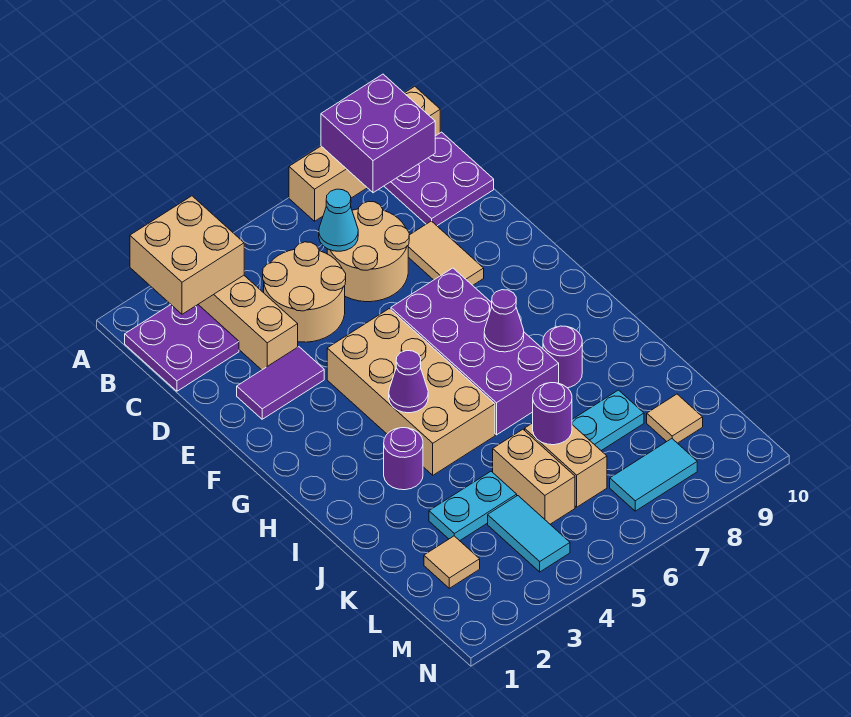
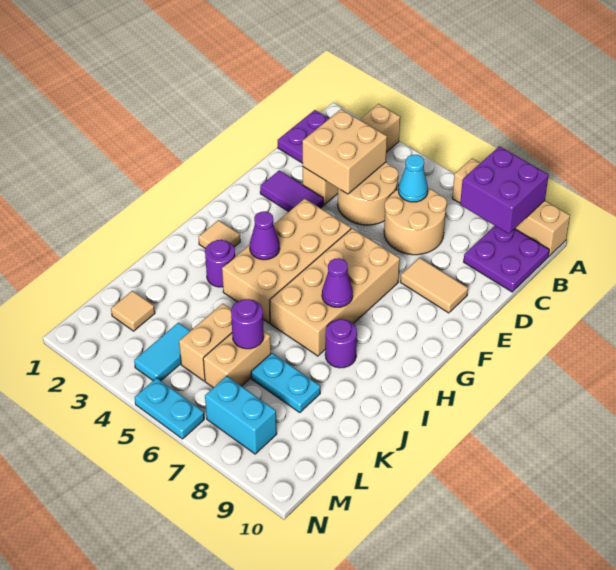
tan brick A2:B3 level 2 -> tan brick C3:D4 level 2
tan tile D8:E8 level 1 -> tan tile E8:E9 level 1
purple brick F6:I7 level 1 -> tan brick F6:I7 level 1
cyan plate K3:K4 level 1 -> cyan plate N5:N6 level 1
tan tile L9 level 1 -> tan tile H2 level 1
cyan tile M7:M8 level 1 -> cyan brick M7:M8 level 1

